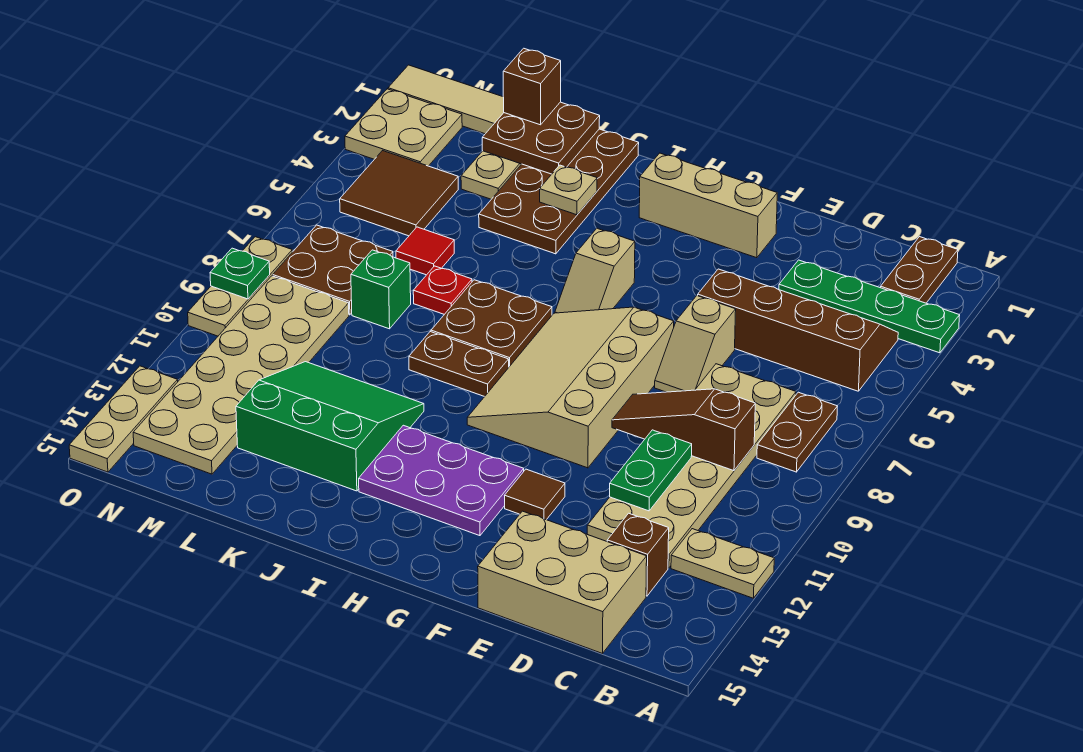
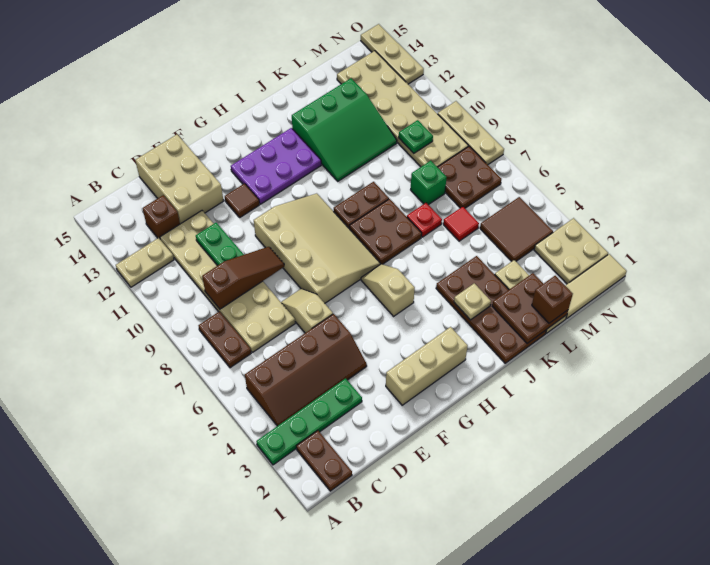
tan brick C14:E15 level 1 -> tan brick D13:E15 level 1
green plate O9 level 2 -> green plate M10 level 2

